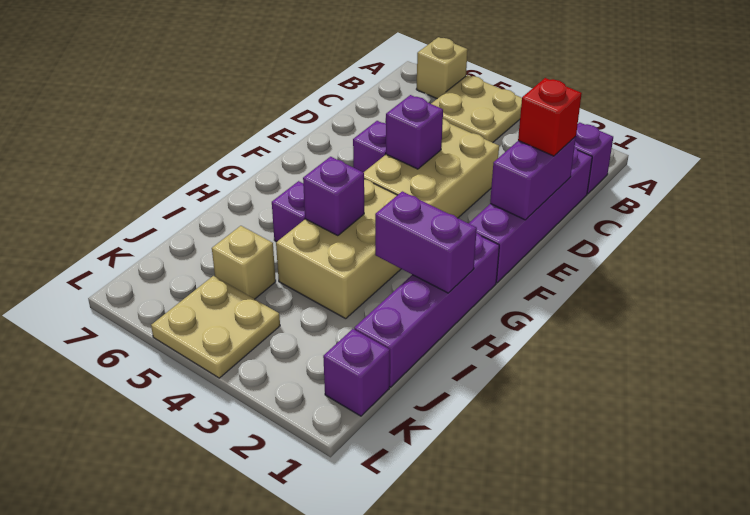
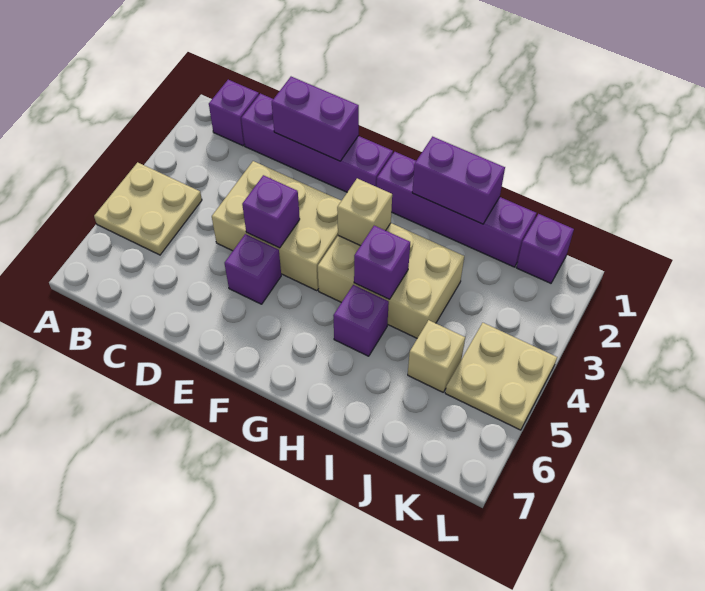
tan brick A6 level 1 -> tan brick G3 level 2
red brick D1 level 3 -> none
purple brick H1:H2 level 2 -> purple brick H1:I1 level 2

